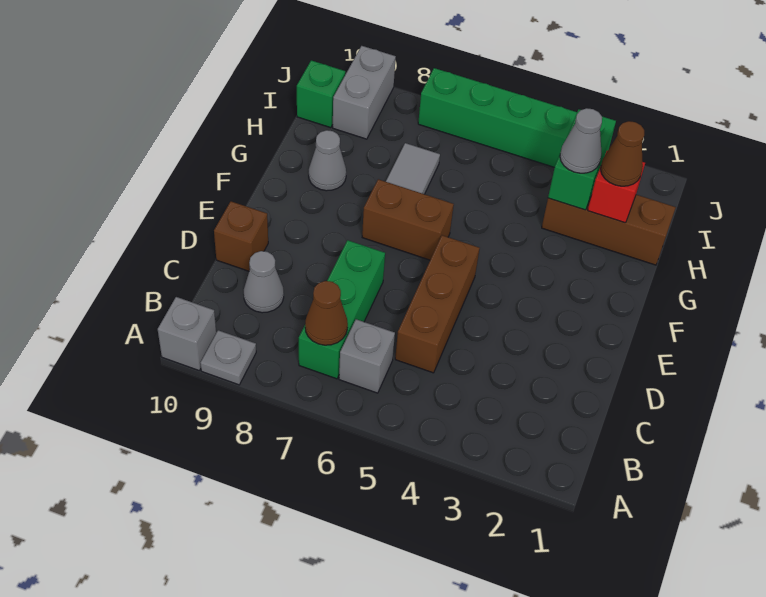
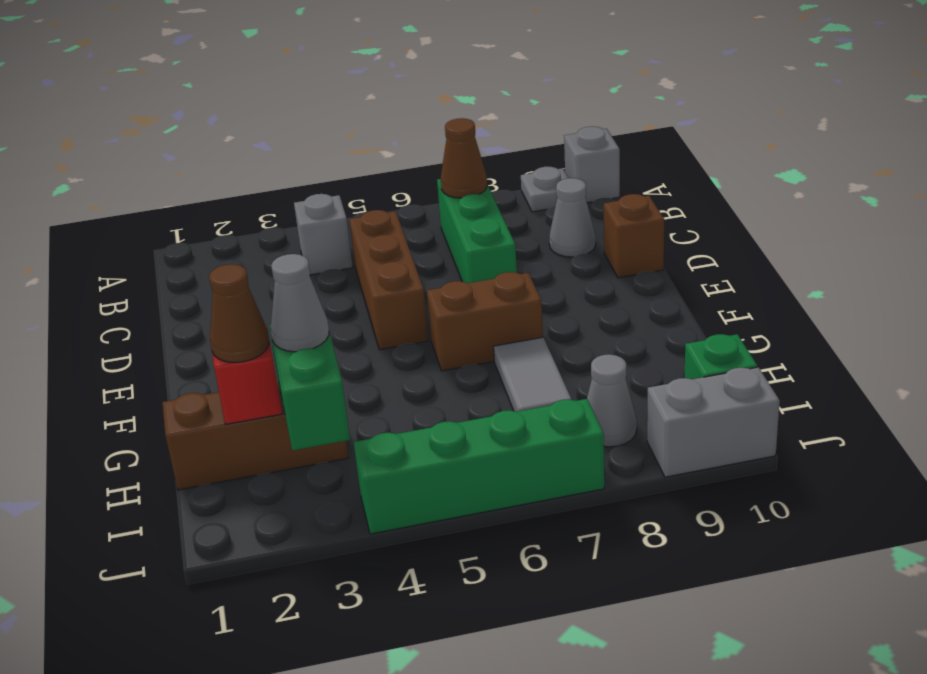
grey brick B6 level 1 -> grey brick B4 level 1
grey cone G9 level 1 -> grey cone I8 level 1
grey brick I9:J9 level 1 -> grey brick J9:J10 level 1

